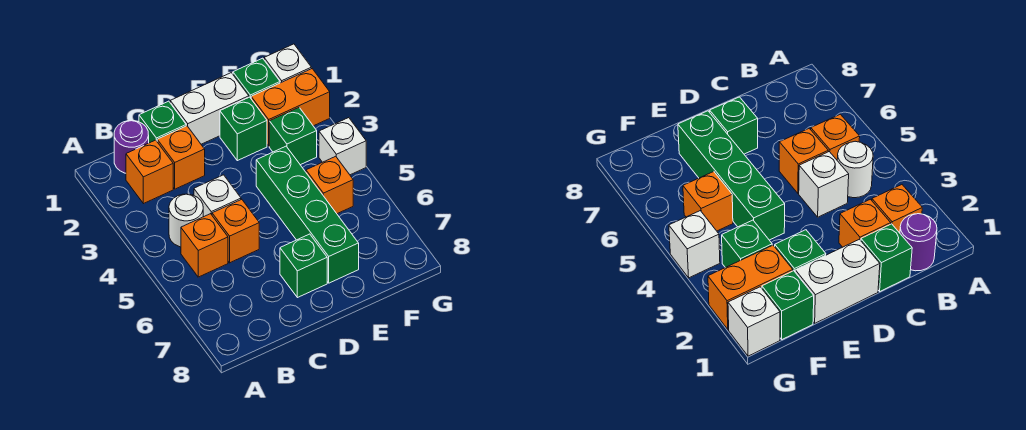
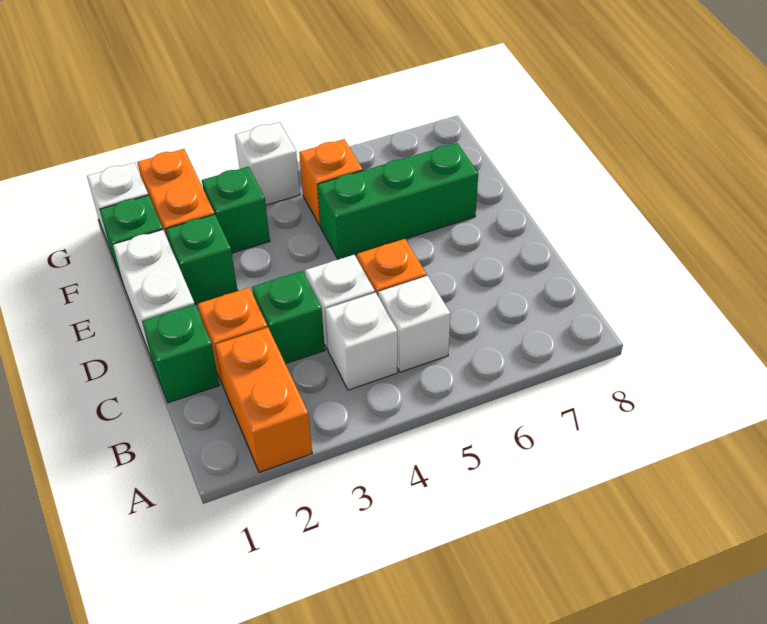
purple round brick B1 level 1 -> none
orange brick B2 level 1 -> orange brick A2:B2 level 1
white round brick B4 level 1 -> white brick B4 level 1
orange brick B5 level 1 -> white brick B5 level 1
green brick D7 level 1 -> green brick C3 level 1
green brick E4:E7 level 1 -> green brick E5:E7 level 1

